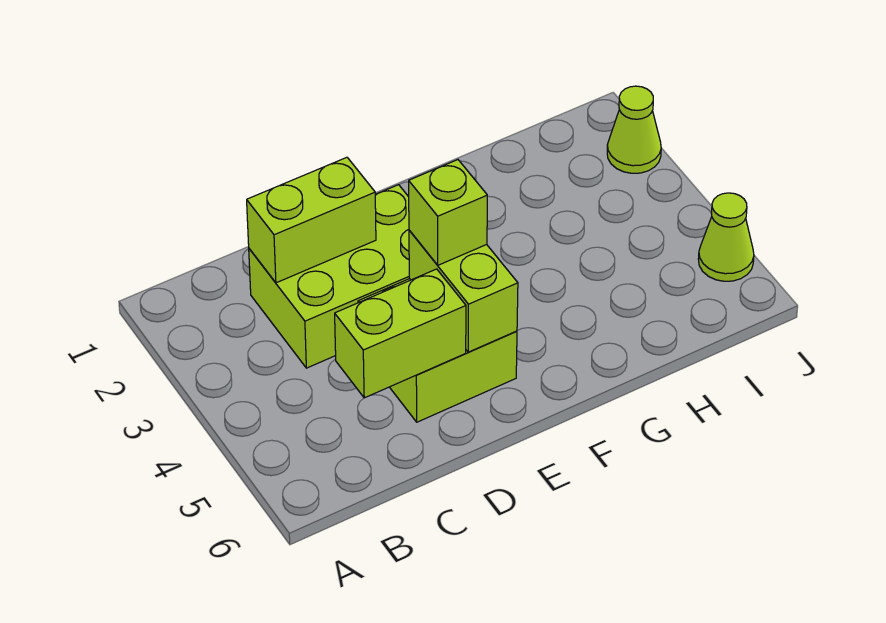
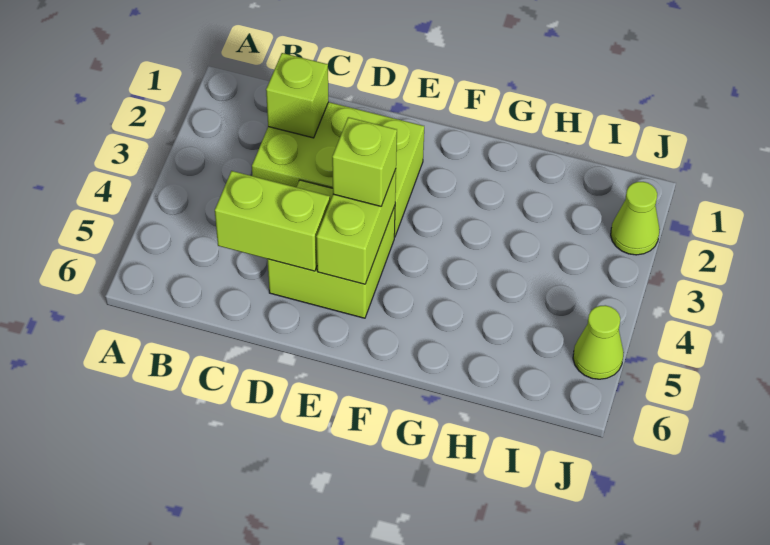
lime brick C2:D2 level 2 -> lime brick C2 level 2

